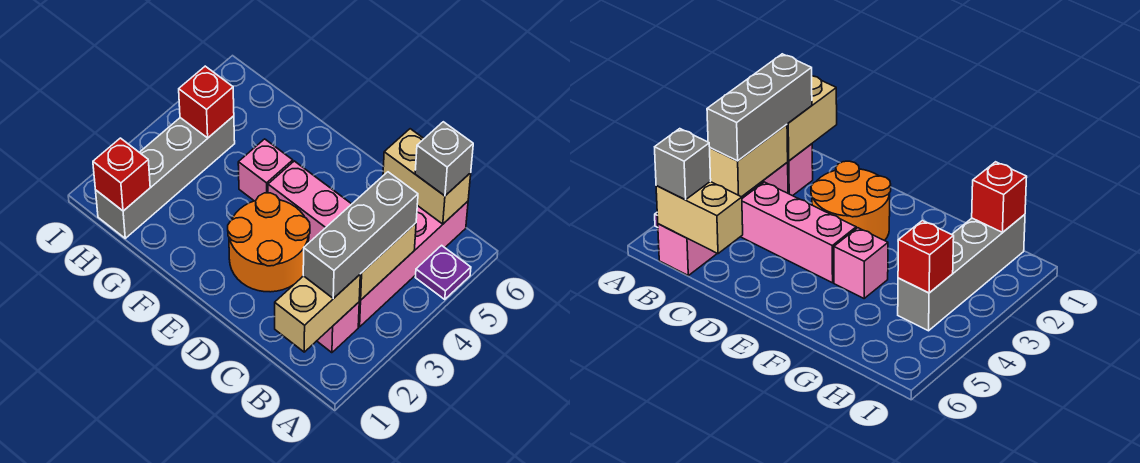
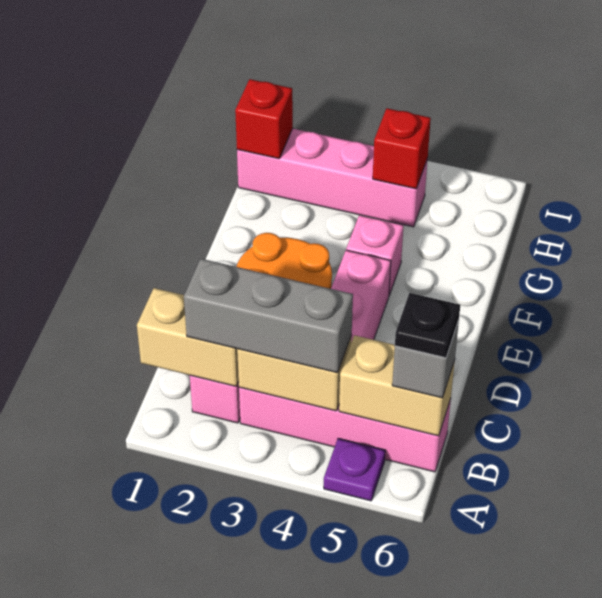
tan brick B6:C6 level 2 -> tan brick B5:B6 level 2
none -> black plate B6 level 4
grey brick H1:H4 level 1 -> pink brick H1:H4 level 1

